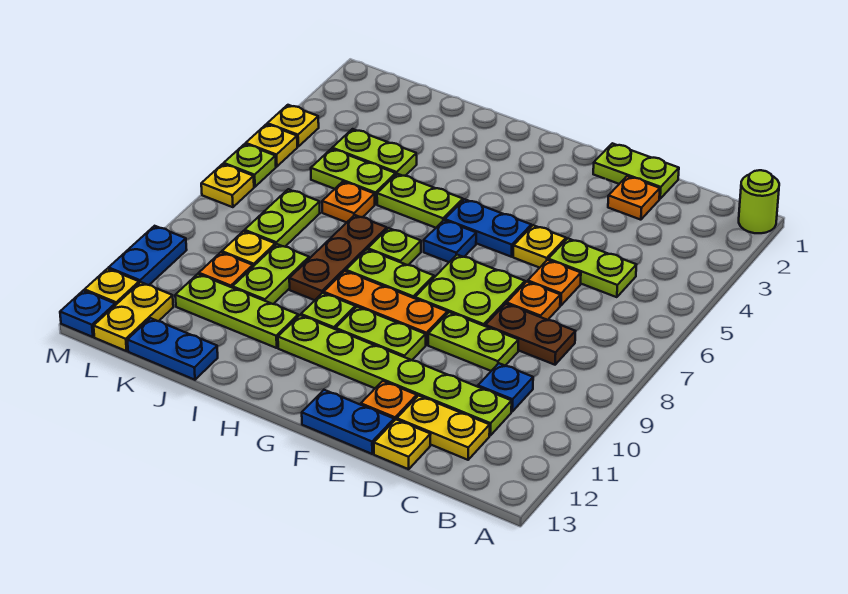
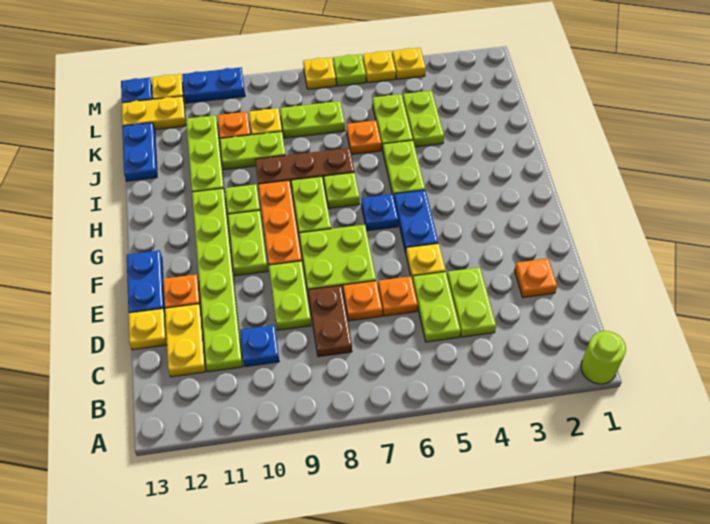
lime plate D1:E1 level 1 -> lime plate C4:D4 level 1

